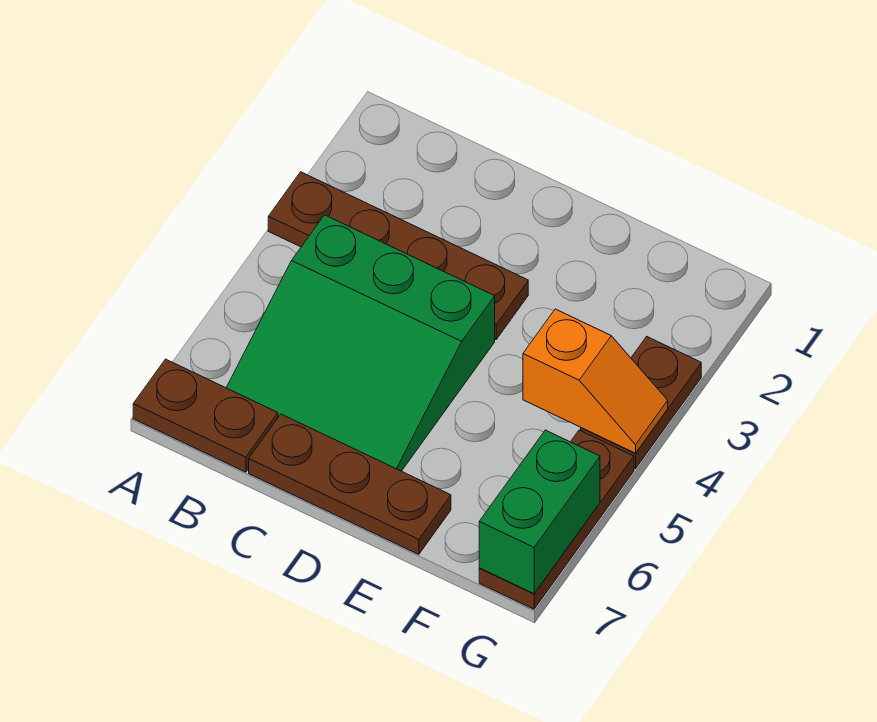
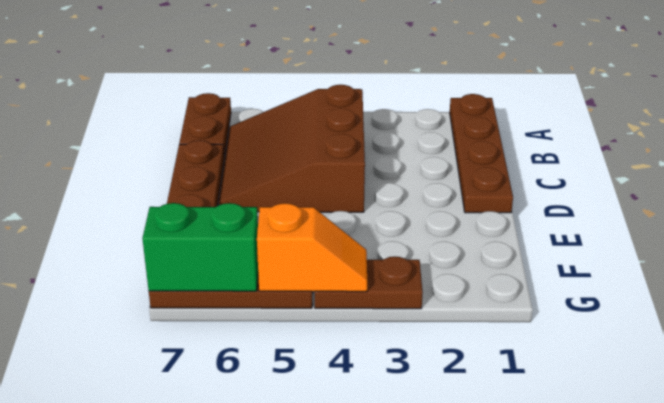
brown plate A3:D3 level 1 -> brown plate A1:D1 level 1
green slope B4:D6 level 1 top 4 -> brown slope B4:D6 level 1 top 4
orange slope F4:G4 level 2 top F -> orange slope G4:G5 level 2 top 5

